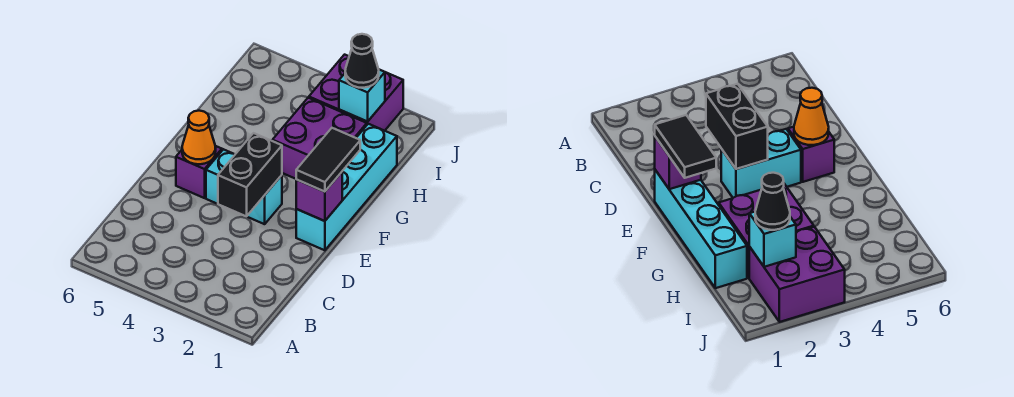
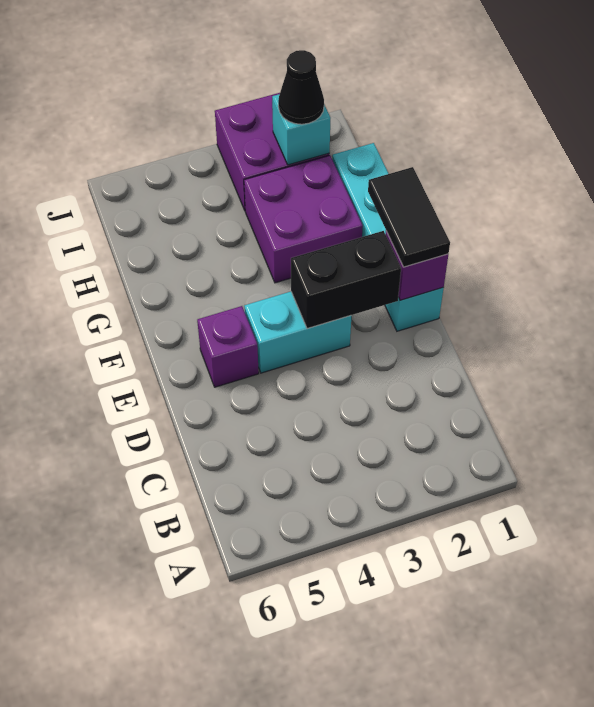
black brick D3:E3 level 2 -> black brick E2:E3 level 2
orange cone E5 level 2 -> none

